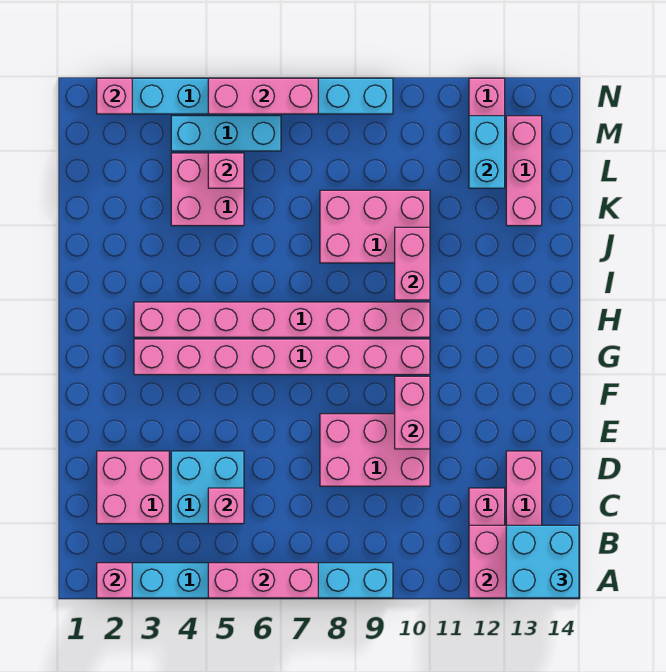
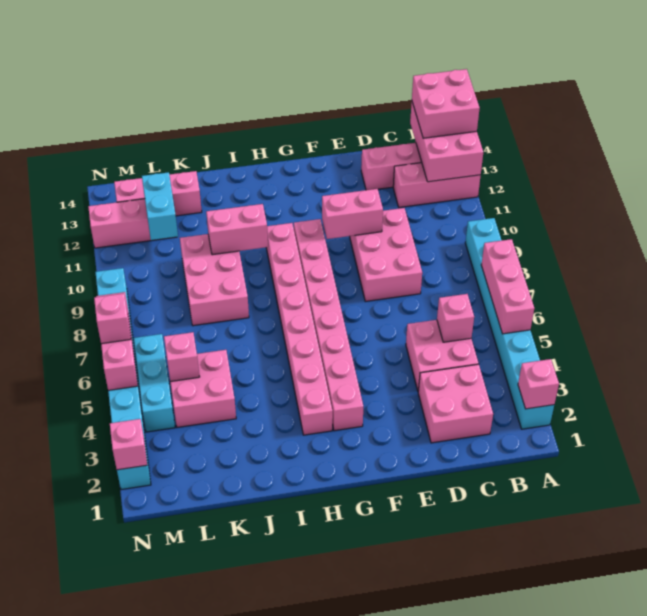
cyan brick A13:B14 level 3 -> pink brick A13:B14 level 3
cyan brick C4:D5 level 1 -> pink brick C4:D5 level 1
cyan brick L12:M12 level 2 -> cyan brick L11:L12 level 2
none -> pink brick N6 level 3

